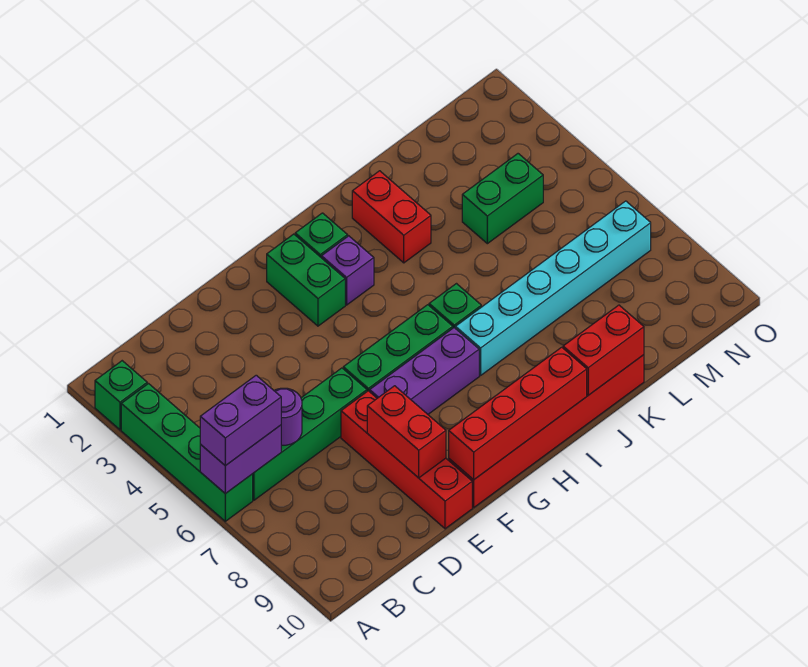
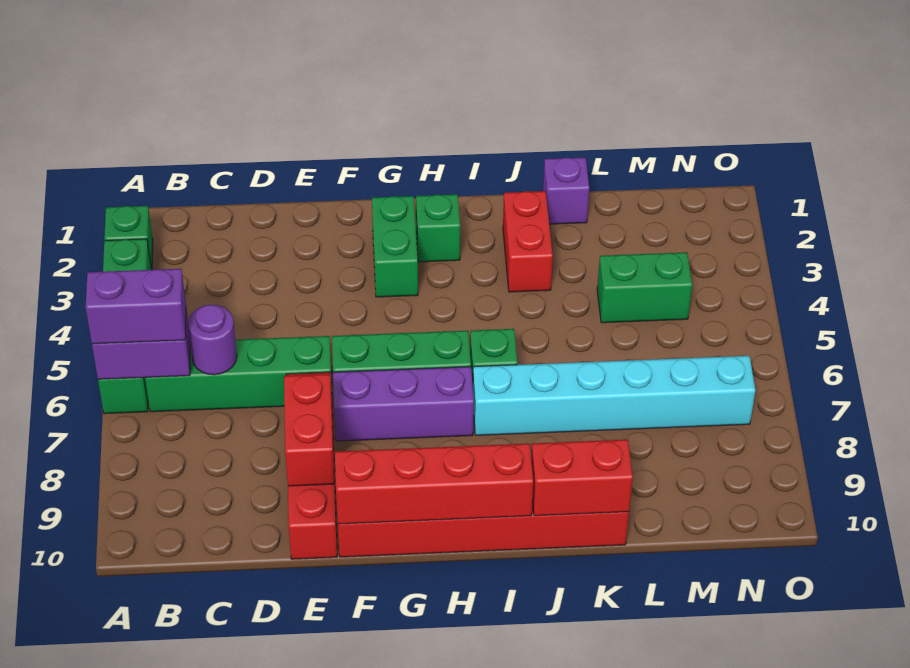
purple brick H3 level 1 -> purple brick K1 level 1

